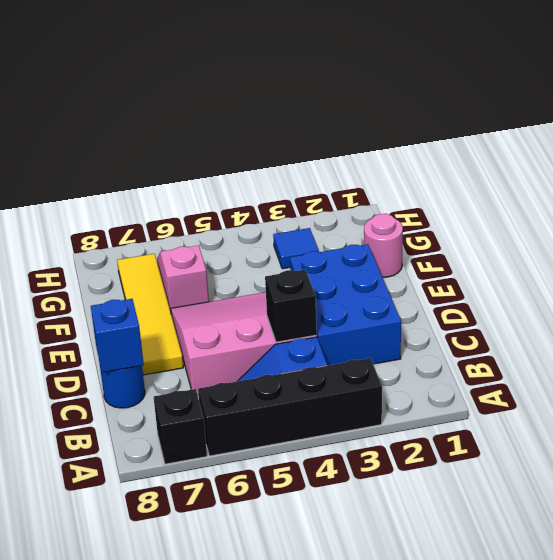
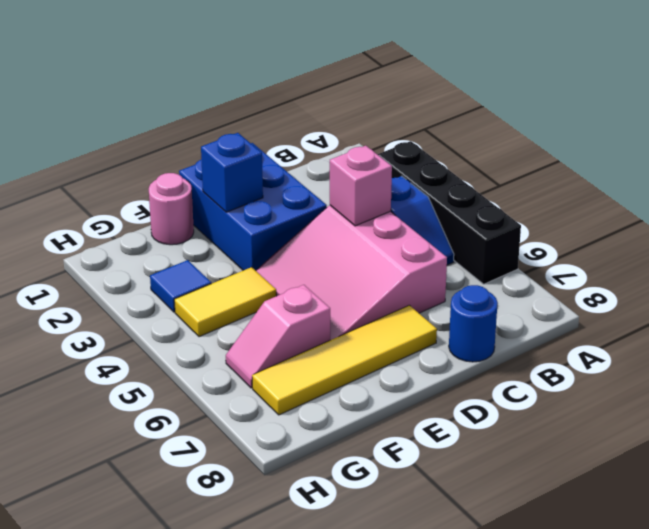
black brick A7 level 1 -> none
blue brick C2:E3 level 1 -> blue brick D1:E3 level 1
black brick C4 level 2 -> pink brick C4 level 2
blue brick C8 level 2 -> blue brick E2 level 2
none -> yellow tile F4:G4 level 1

